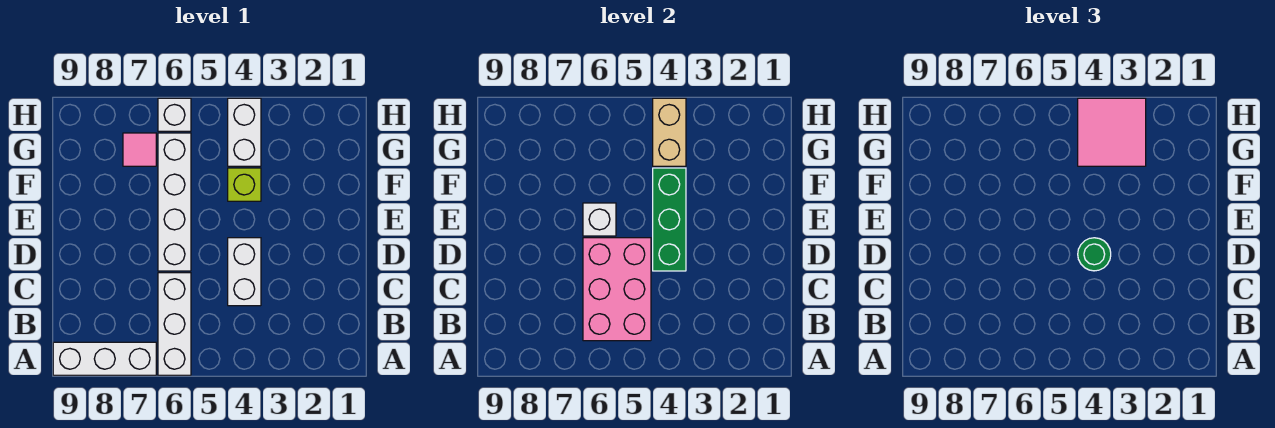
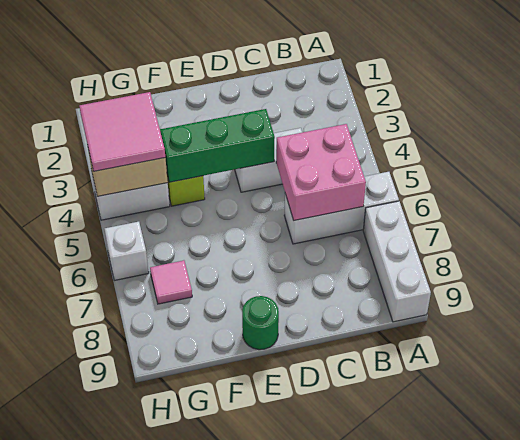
pink brick B5:D6 level 2 -> pink brick B5:C6 level 2
green round brick D4 level 3 -> green round brick E9 level 1
white brick D6:G6 level 1 -> none
white brick E6 level 2 -> none

